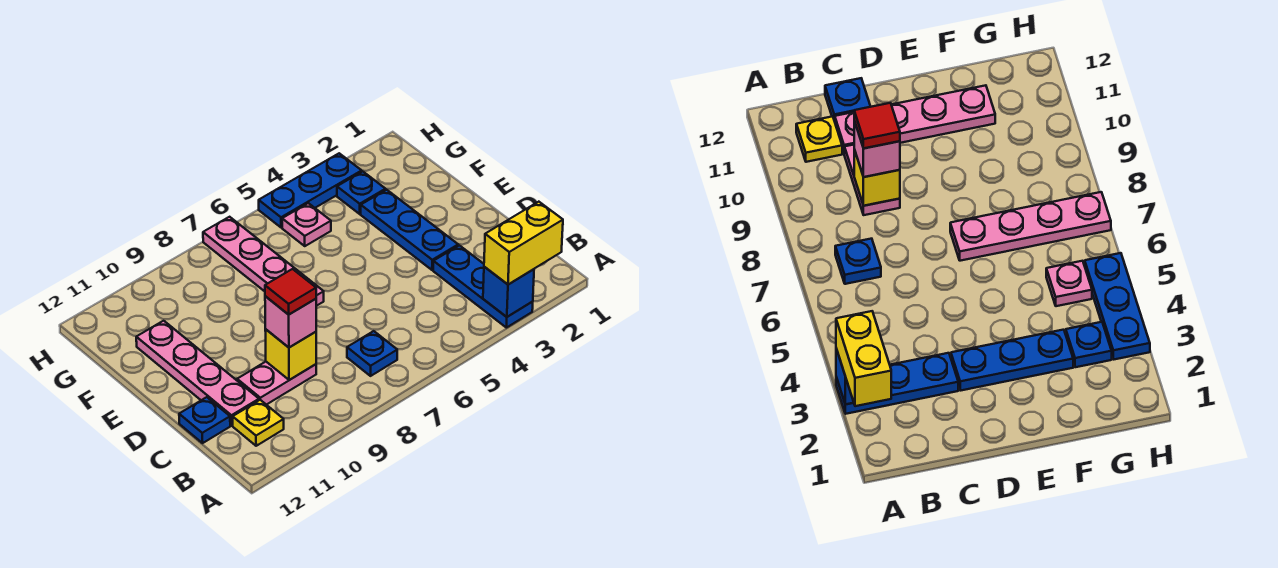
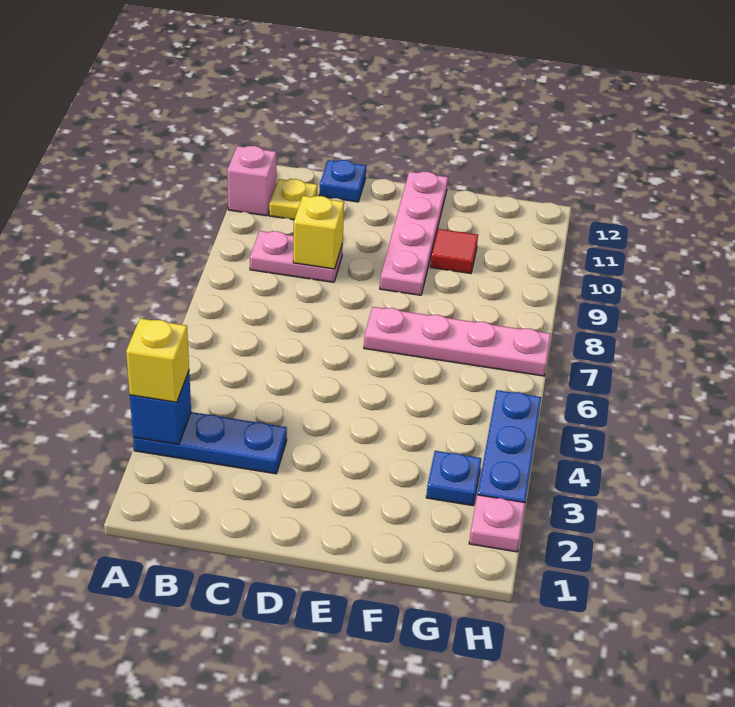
yellow brick A2:A3 level 3 -> yellow brick A3 level 3
blue plate B7 level 1 -> none
pink plate C9:C10 level 1 -> pink plate B9:C9 level 1
pink brick C9 level 3 -> pink brick A11 level 1
red tile C9 level 4 -> red tile F10 level 1
pink plate C11:F11 level 1 -> pink plate E9:E12 level 1
blue plate D3:F3 level 1 -> none
pink plate G5 level 1 -> pink plate H2 level 1

